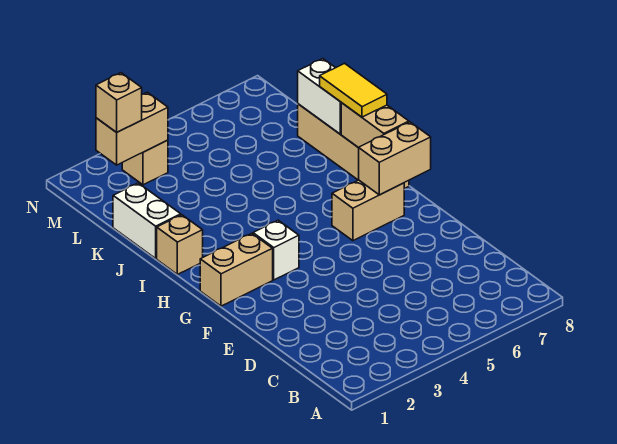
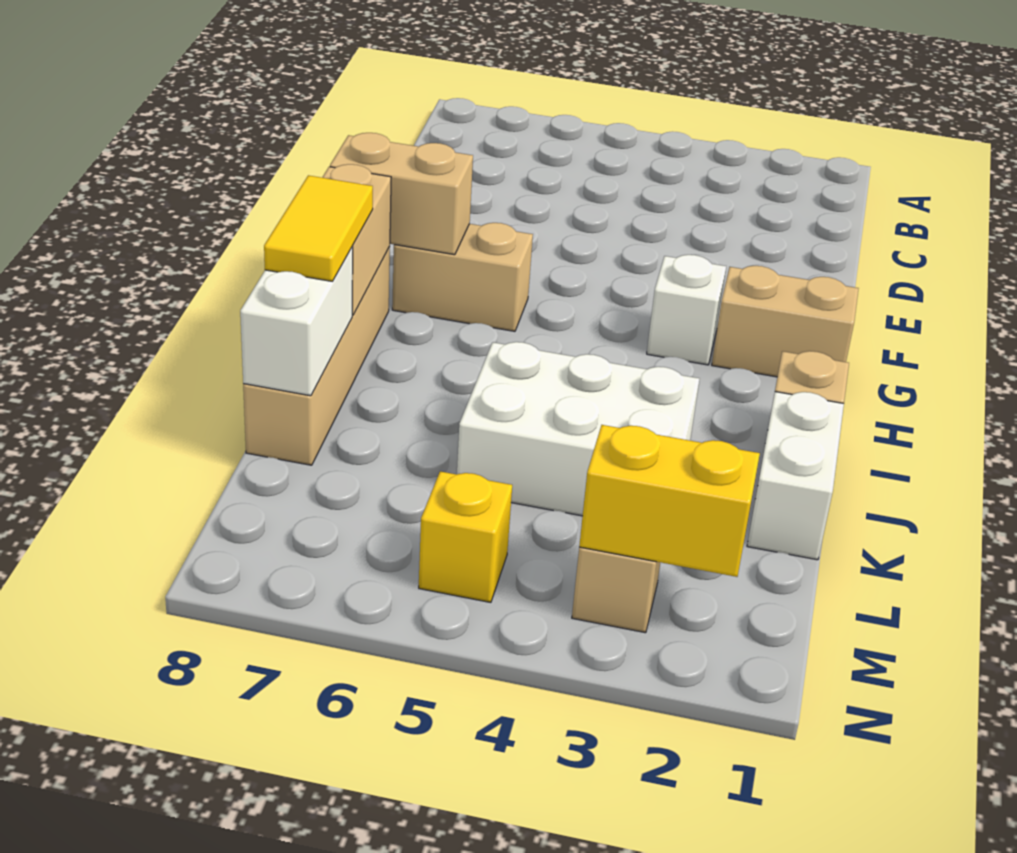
none -> white brick J3:K5 level 1
tan brick M2:M3 level 2 -> yellow brick M2:M3 level 2
tan brick M2 level 3 -> none
none -> yellow brick M5 level 1

